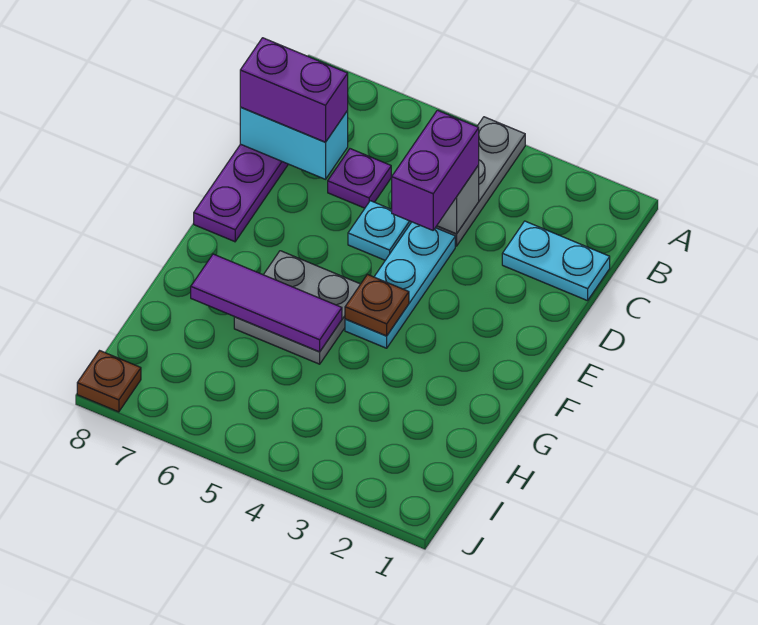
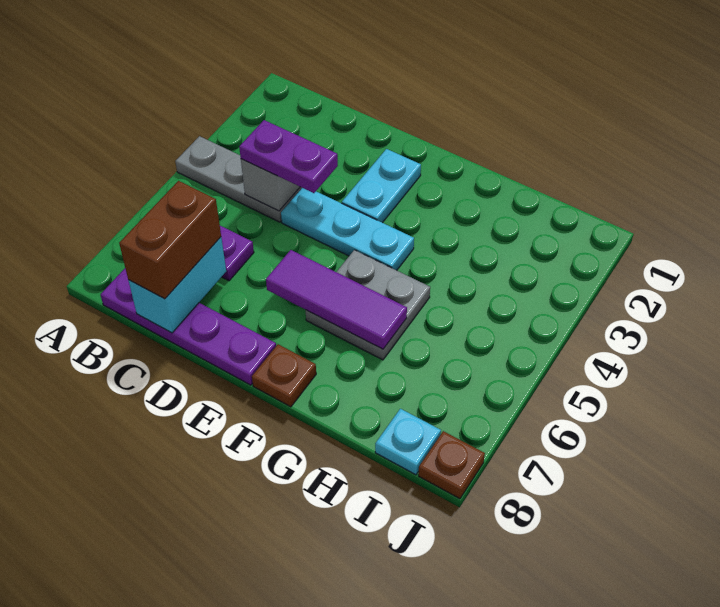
cyan plate C1:C2 level 1 -> cyan plate E2:E3 level 1
purple brick C4:D4 level 3 -> purple plate C4:D4 level 3
purple brick C7:C8 level 3 -> brown brick C7:C8 level 3
cyan plate D5 level 1 -> cyan plate I8 level 1
brown plate F4 level 2 -> brown plate F8 level 1
purple tile G5:G7 level 2 -> purple tile E6:G6 level 2

